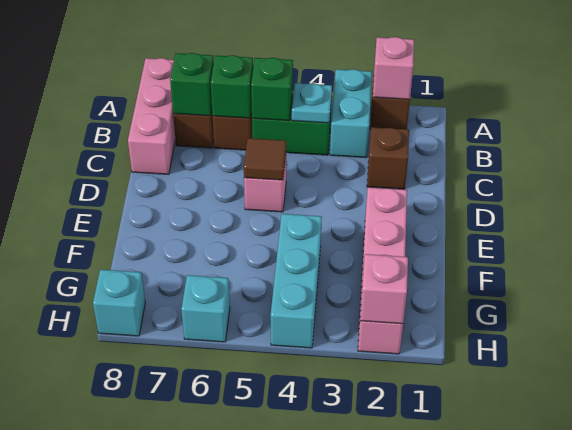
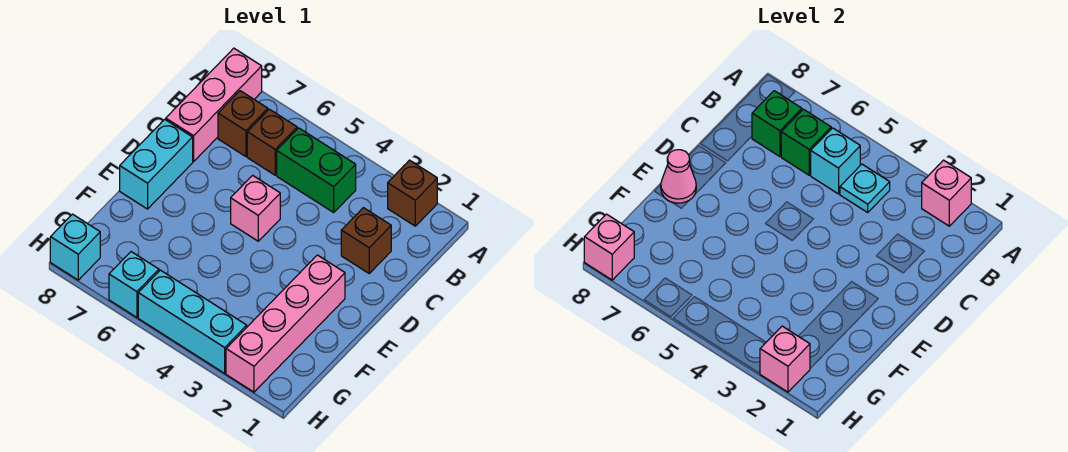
cyan brick A3:B3 level 1 -> cyan brick D8:E8 level 1
green brick B5 level 2 -> cyan brick B5 level 2
brown tile D5 level 2 -> none
none -> pink cone E8 level 2
cyan brick F4:H4 level 1 -> cyan brick H3:H5 level 1
none -> pink brick H8 level 2

